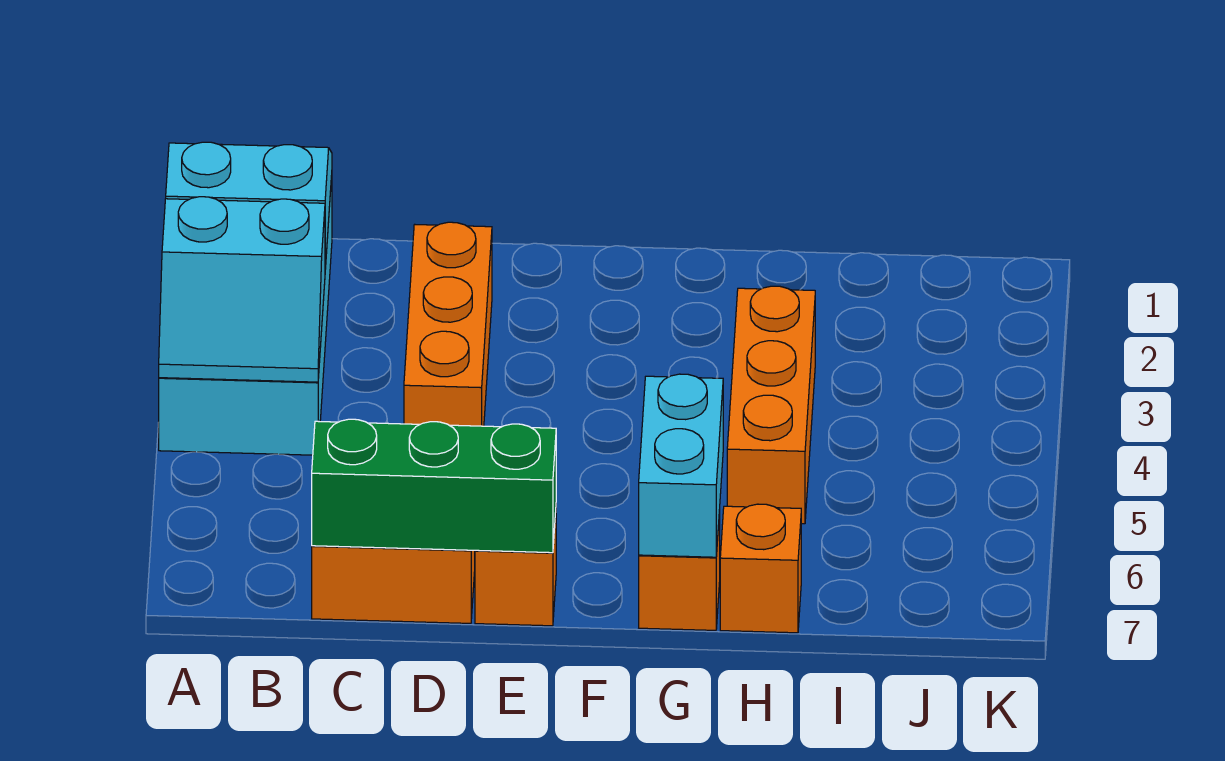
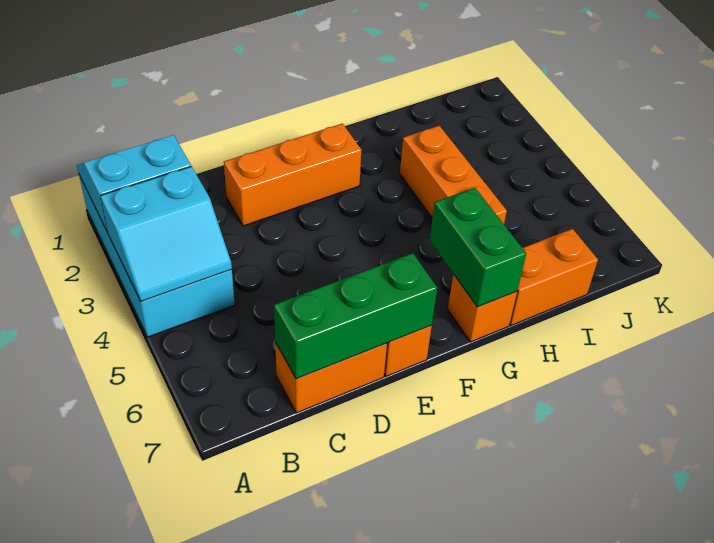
orange brick D2:D4 level 1 -> orange brick D2:F2 level 1
cyan brick G6:G7 level 2 -> green brick G6:G7 level 2
orange brick H7 level 1 -> orange brick H7:I7 level 1

